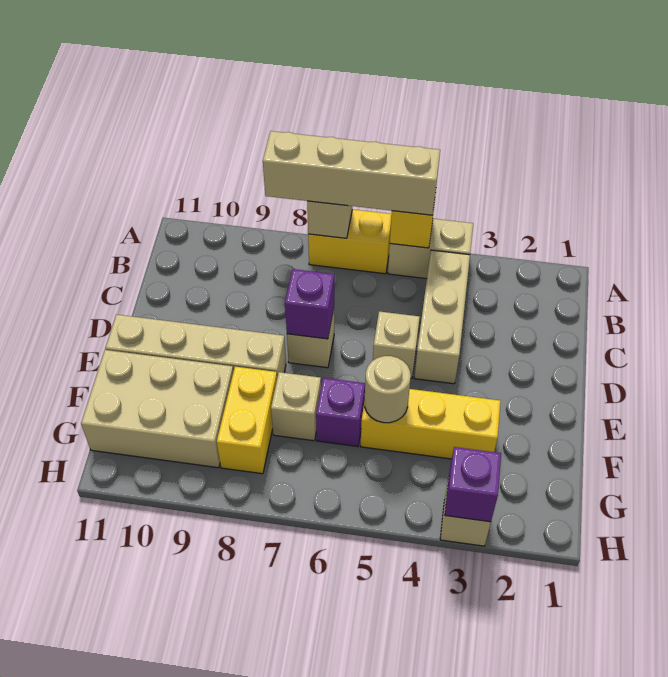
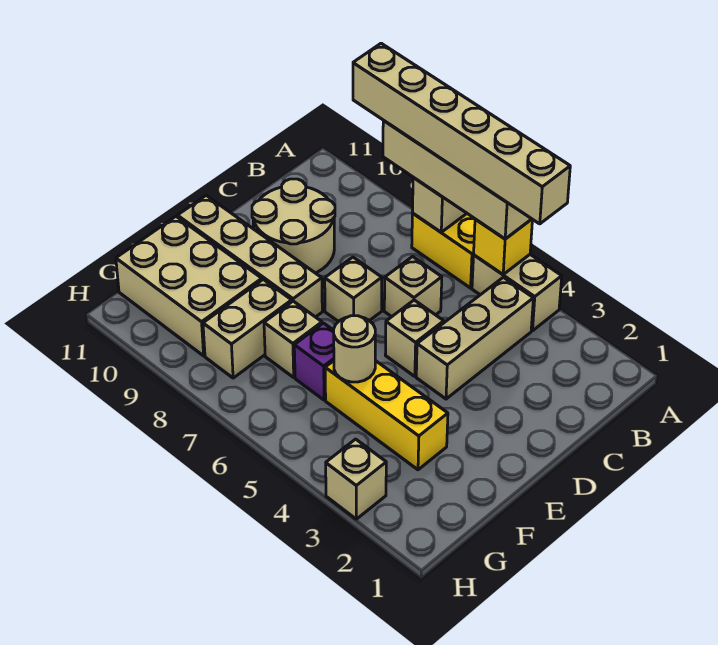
none -> tan brick A4:A9 level 4
none -> tan brick C6 level 1
none -> tan round brick C9:D10 level 1
purple brick D7 level 2 -> none
yellow brick F8:G8 level 1 -> tan brick F8:G8 level 1
purple brick H3 level 2 -> none

